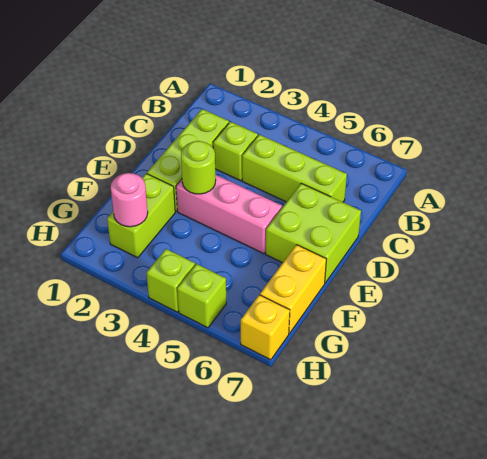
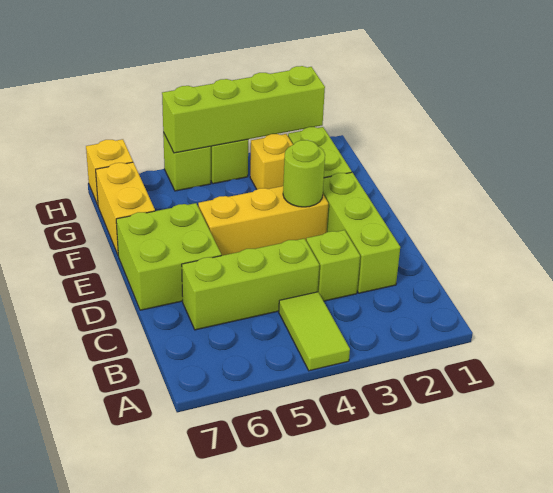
none -> lime tile A4:B4 level 1
pink brick E3:E5 level 1 -> yellow brick E3:E5 level 1
pink round brick G2 level 2 -> none
none -> yellow brick G3 level 1
none -> lime brick H2:H5 level 2

